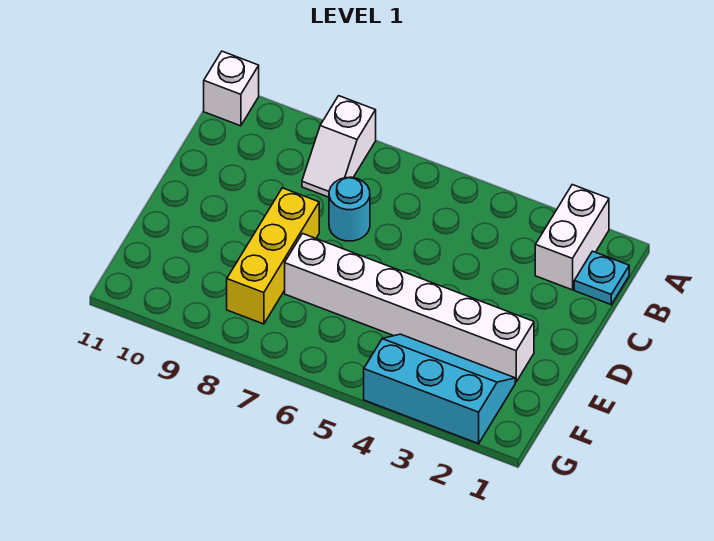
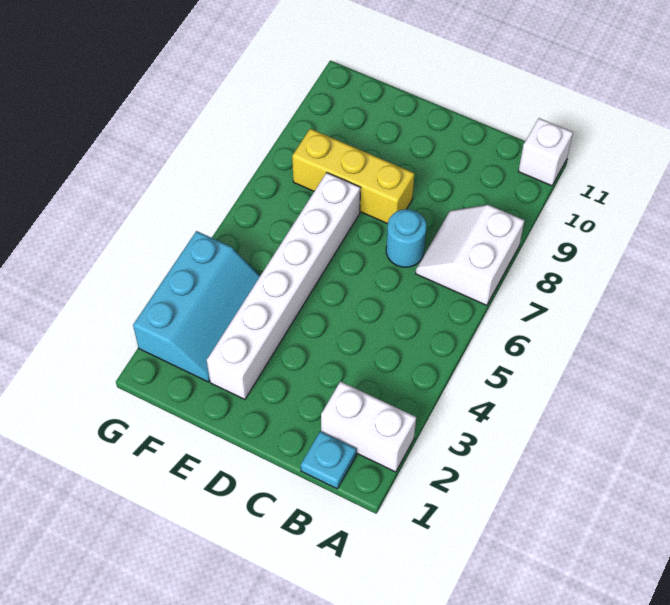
white slope A8:B8 level 1 top A -> white slope A7:B8 level 1 top A

